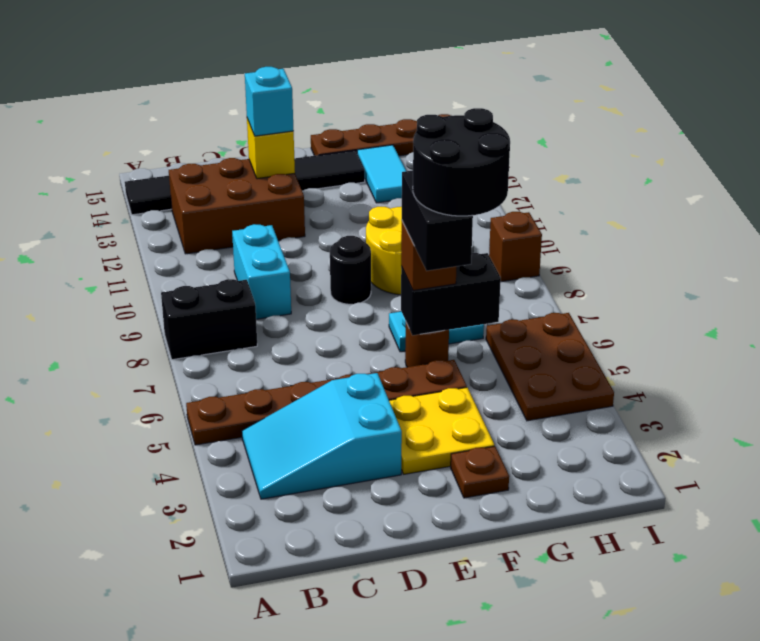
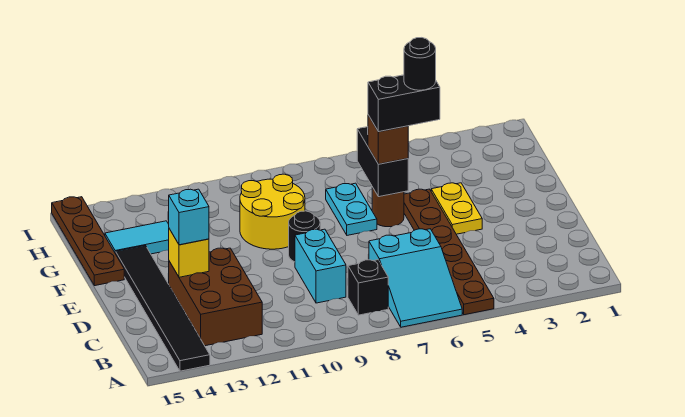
black brick A8:B8 level 1 -> black brick B8 level 1
cyan slope B3:D4 level 1 top D -> cyan slope A6:C7 level 1 top C
cyan brick C9:C10 level 1 -> cyan brick C9:D9 level 1
yellow plate E3:F4 level 1 -> yellow plate E4:F4 level 1
brown plate F2 level 1 -> none
black round brick F5:G6 level 5 -> black round brick F5 level 5
brown plate H4:I6 level 1 -> none
brown brick I9 level 1 -> none

